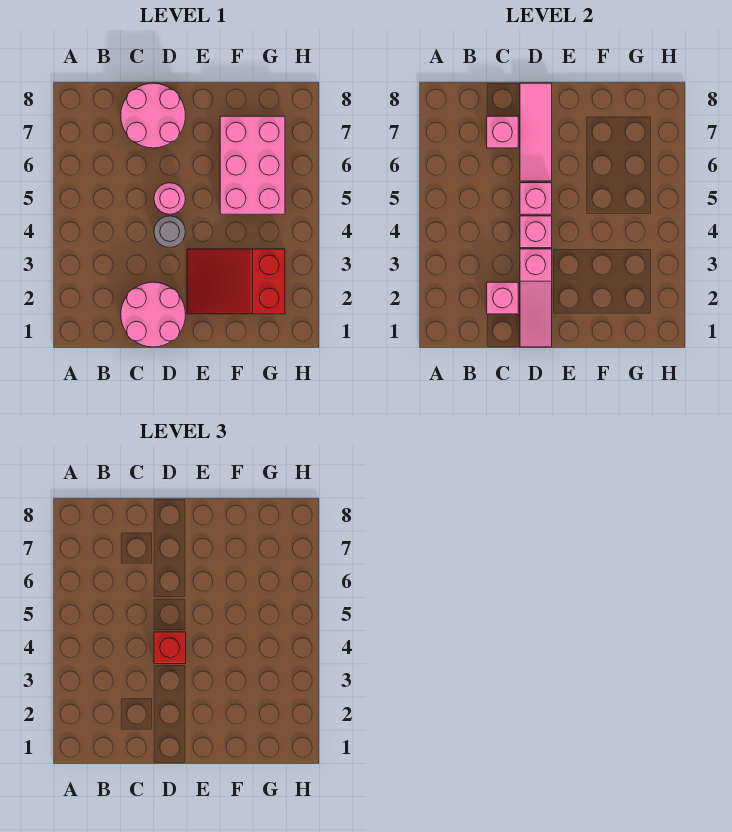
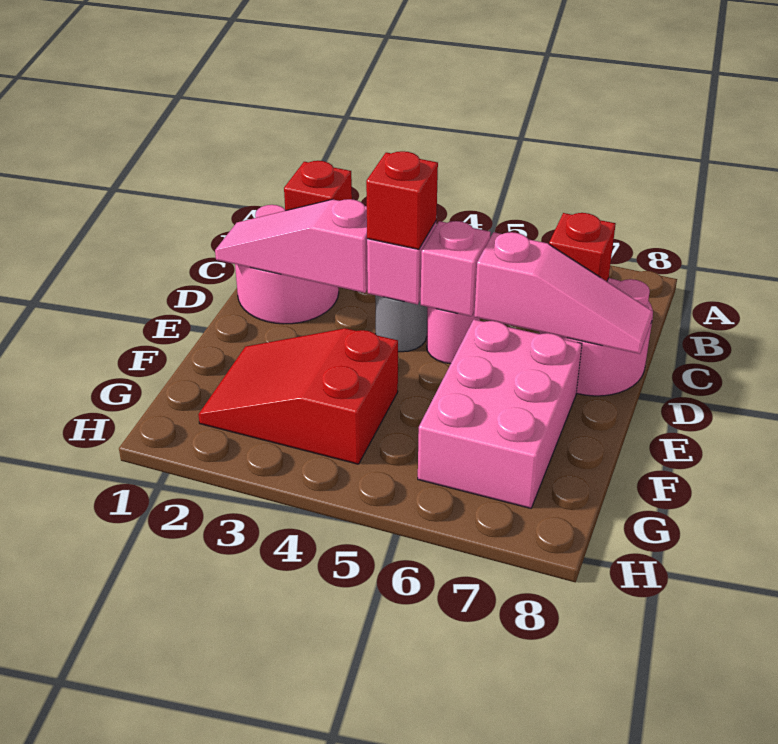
pink brick C2 level 2 -> red brick C2 level 2
pink brick C7 level 2 -> red brick C7 level 2
pink tile D6:D8 level 2 -> pink slope D6:D8 level 2 top 6
red slope E2:G3 level 1 top G -> red slope F2:G4 level 1 top 4
pink brick F5:G7 level 1 -> pink brick E6:G7 level 1

